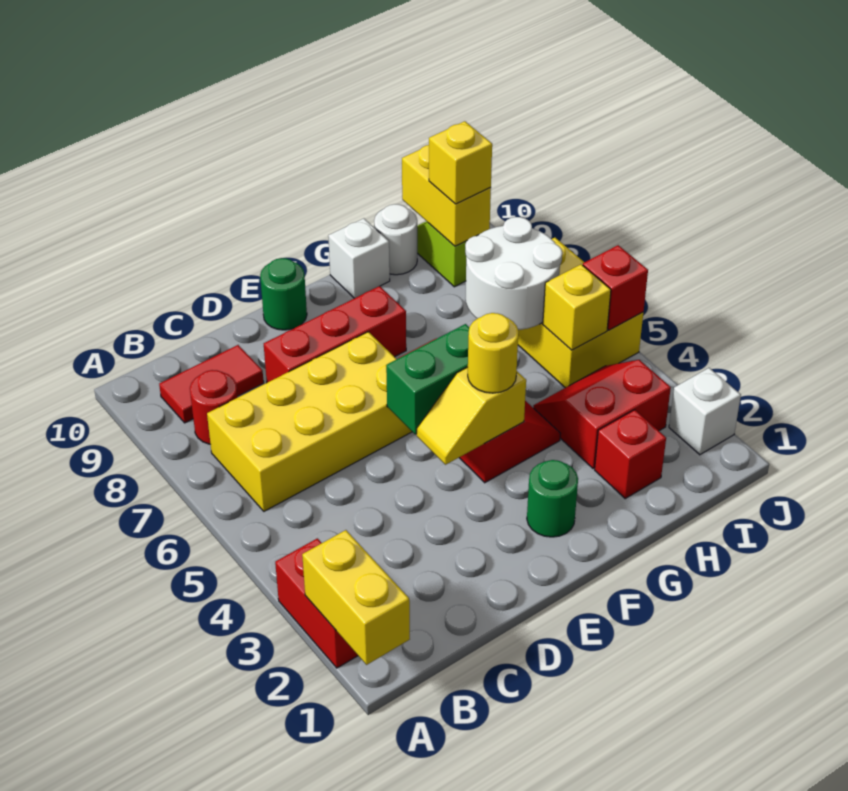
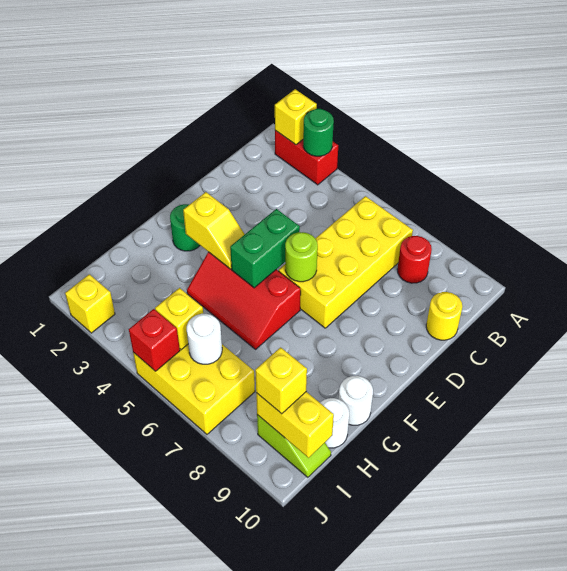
yellow brick A1:A2 level 2 -> yellow brick A2 level 2
red tile B9:C9 level 1 -> none
red brick D8:F8 level 1 -> none
yellow slope E4:F4 level 2 top F -> yellow slope F3:F4 level 2 top 3
none -> lime round brick E6 level 2
green round brick E10 level 1 -> green round brick A3 level 2
yellow round brick F4 level 3 -> yellow round brick C10 level 1
white brick G10 level 1 -> white round brick G10 level 1
red brick H2 level 1 -> none
red slope H3:I4 level 1 top 3 -> none
white round brick H6:I7 level 2 -> white round brick I6 level 2
white brick J2 level 1 -> yellow brick J2 level 1

